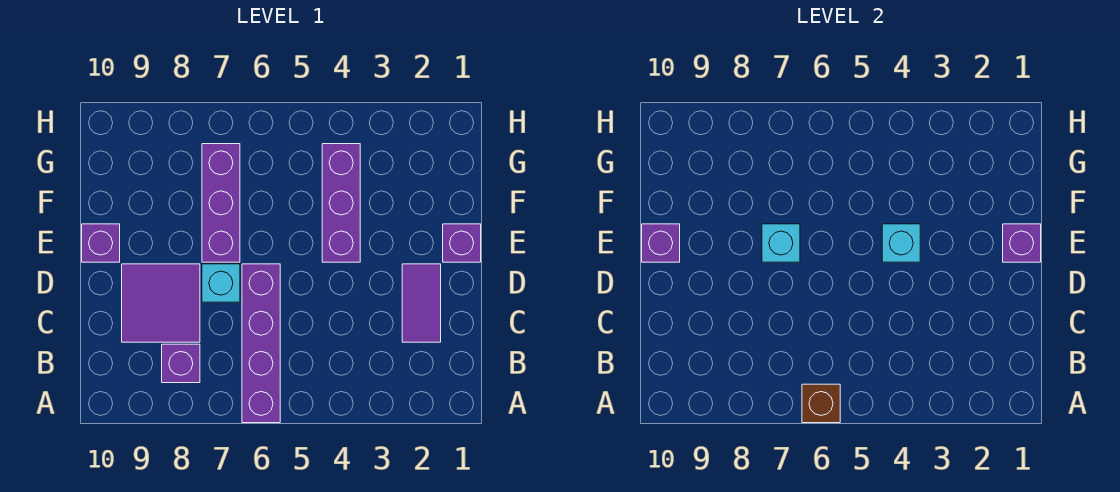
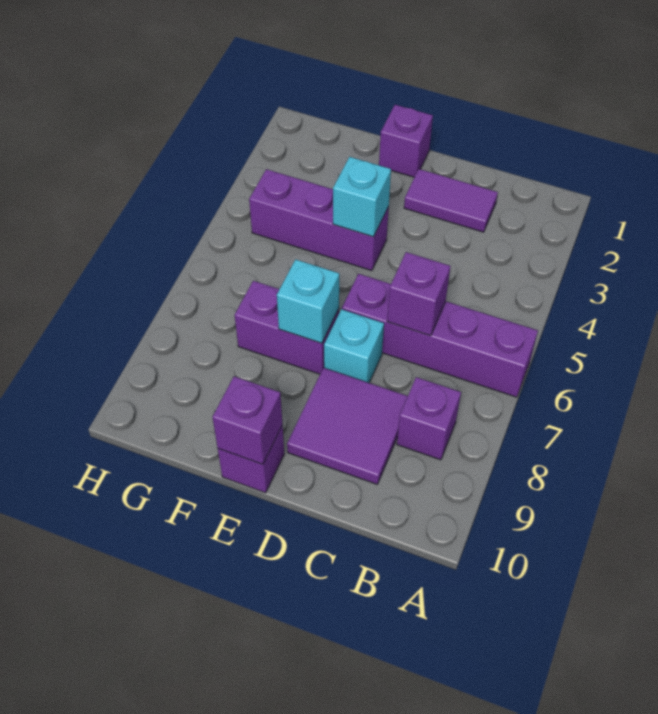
brown brick A6 level 2 -> none
purple brick E1 level 2 -> purple brick C6 level 2
purple brick E7:G7 level 1 -> purple brick E7:F7 level 1

